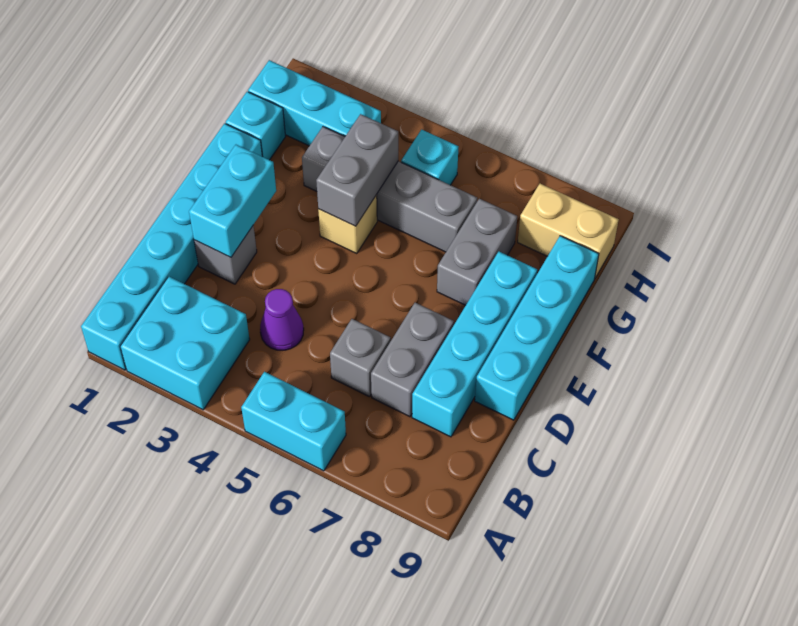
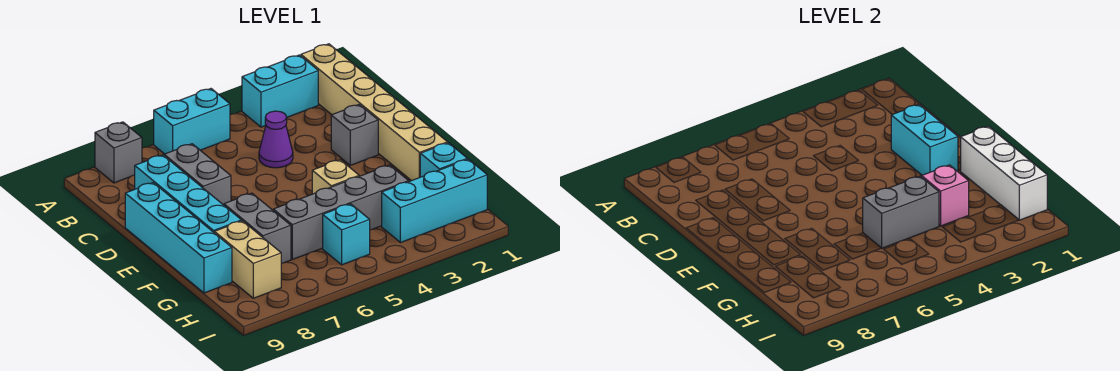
cyan brick A1:F1 level 1 -> tan brick A1:F1 level 1
cyan brick A2:B3 level 1 -> cyan brick A2:A3 level 1
grey brick C6 level 1 -> grey brick A8 level 1
none -> white brick F1:H1 level 2
grey brick F4:G4 level 2 -> grey brick G4:G5 level 2
none -> pink brick G3 level 2
tan brick H8:H9 level 1 -> tan brick G8:H8 level 1

